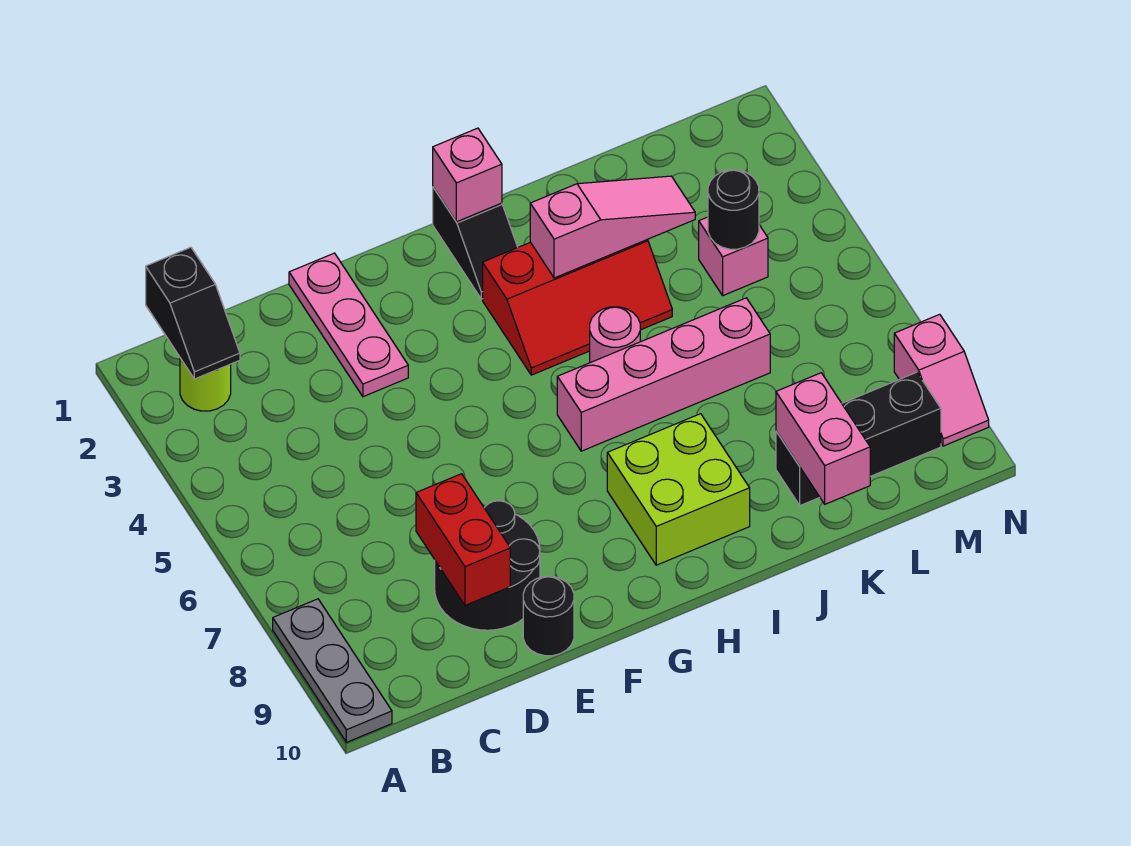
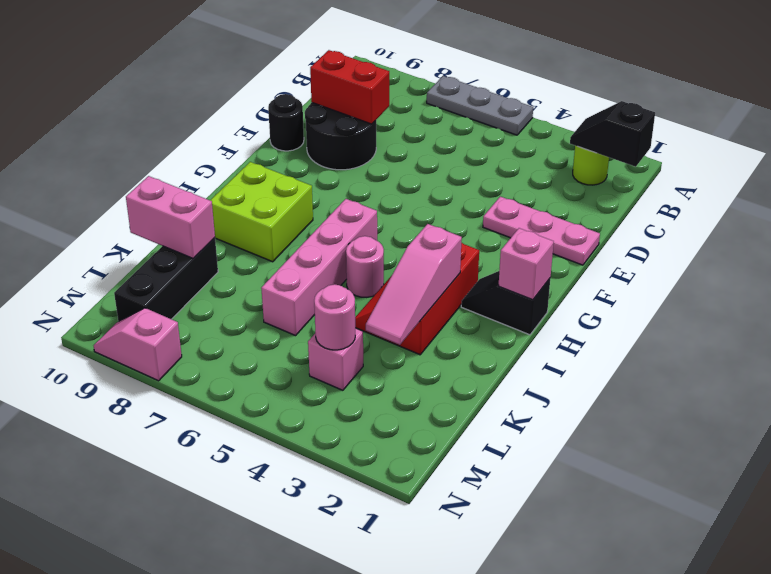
grey plate A8:A10 level 1 -> grey plate A5:A7 level 1
black round brick L4 level 2 -> pink round brick L4 level 2

